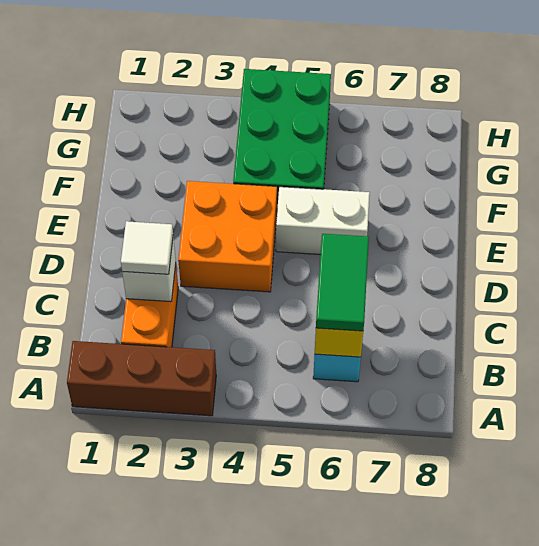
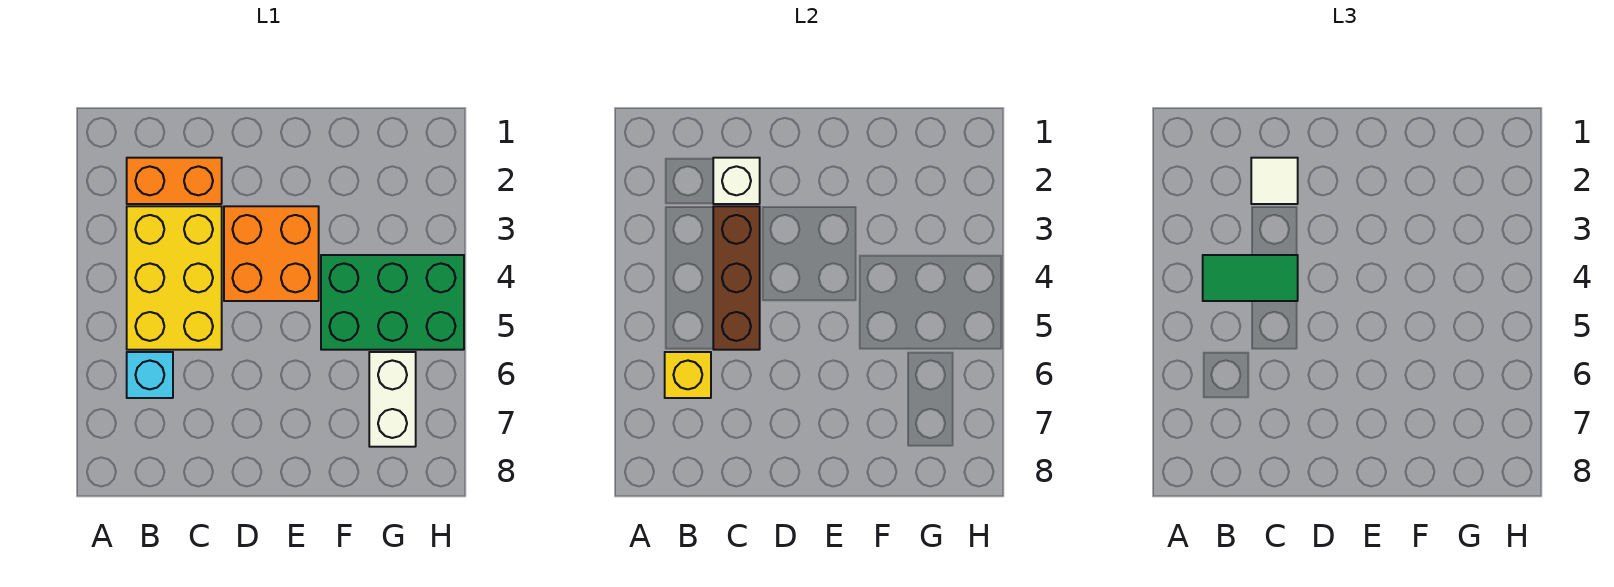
brown brick A1:A3 level 1 -> brown brick C3:C5 level 2
none -> yellow brick B3:C5 level 1
green tile B6:C6 level 3 -> green tile B4:C4 level 3
white brick E5:E6 level 1 -> white brick G6:G7 level 1

